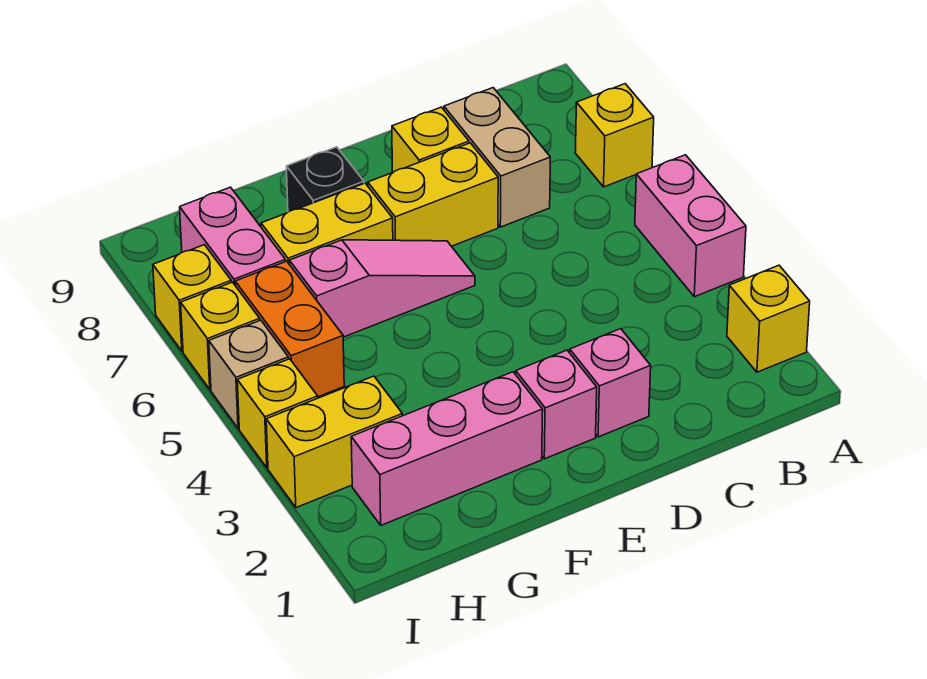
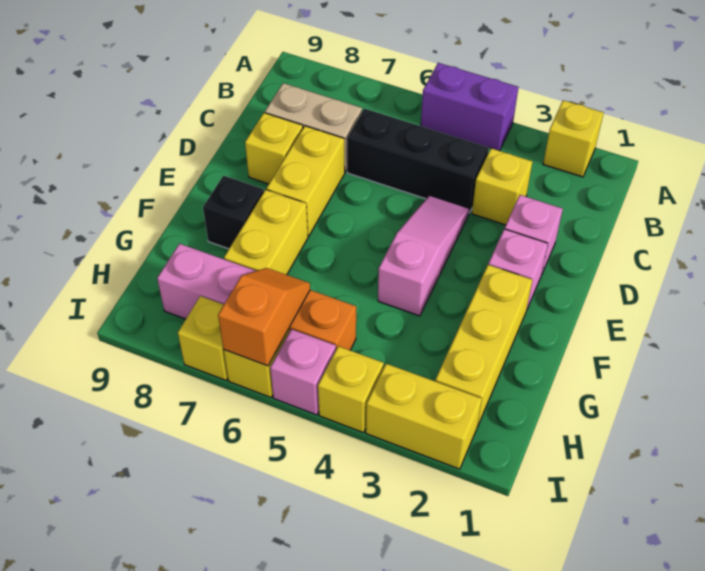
pink brick A4:A5 level 1 -> purple brick A4:A5 level 1
yellow brick A7 level 1 -> yellow brick C3 level 1
none -> black brick C4:C6 level 1
pink slope E6:G6 level 1 top G -> pink slope D4:F4 level 1 top F
pink brick F2:H2 level 1 -> yellow brick F2:H2 level 1
yellow brick H3:I3 level 1 -> yellow brick I2:I3 level 1
none -> orange slope H6:I6 level 2 top I
tan brick I5 level 1 -> pink brick I5 level 1

